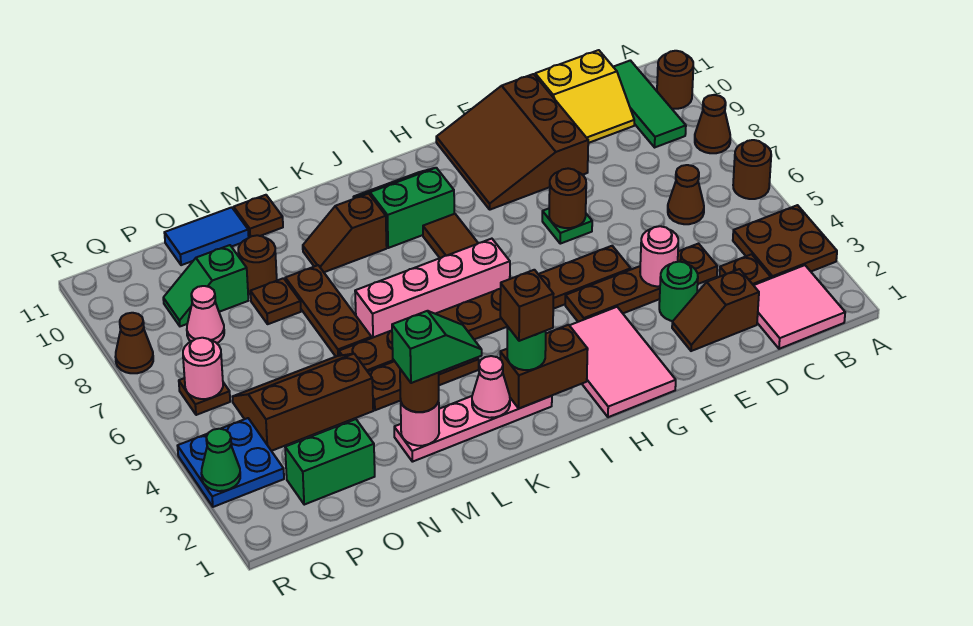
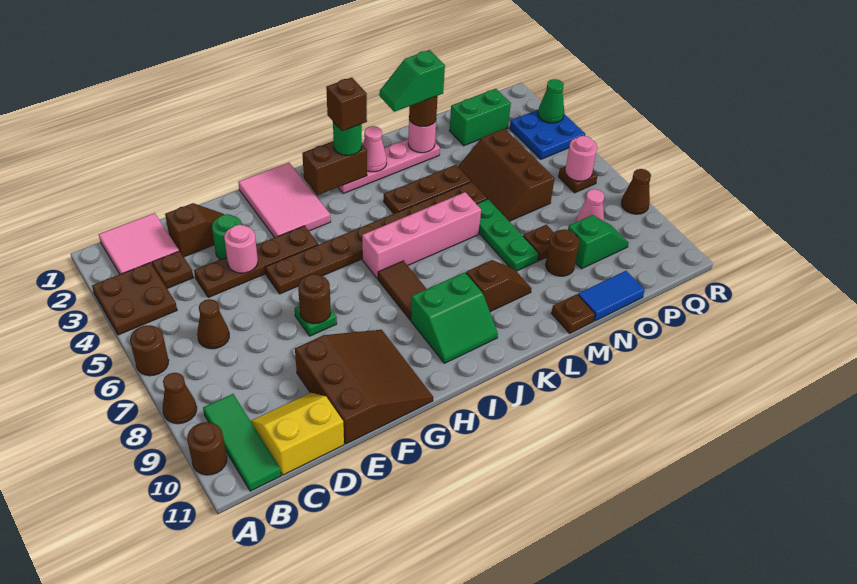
brown plate M6:M8 level 1 -> green plate M6:M8 level 1
brown slope N4:P5 level 1 top 4 -> brown slope N4:O6 level 1 top O

